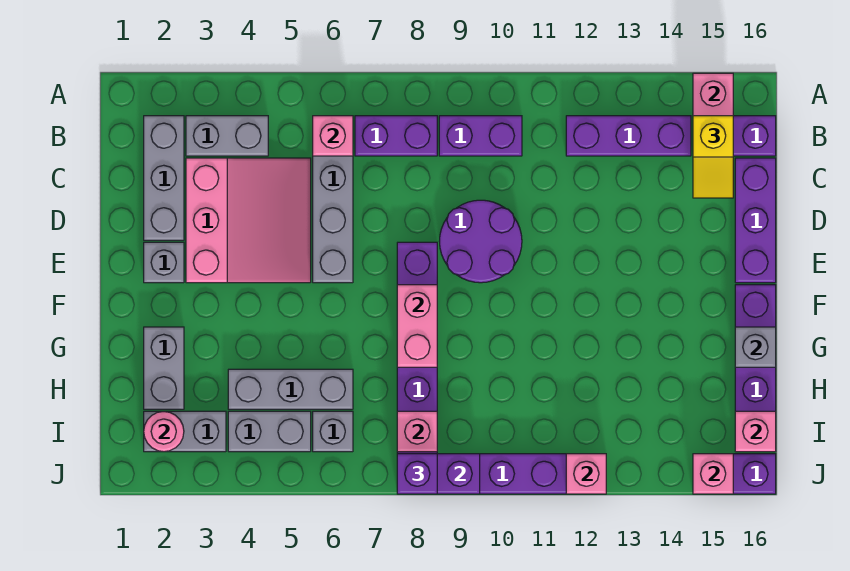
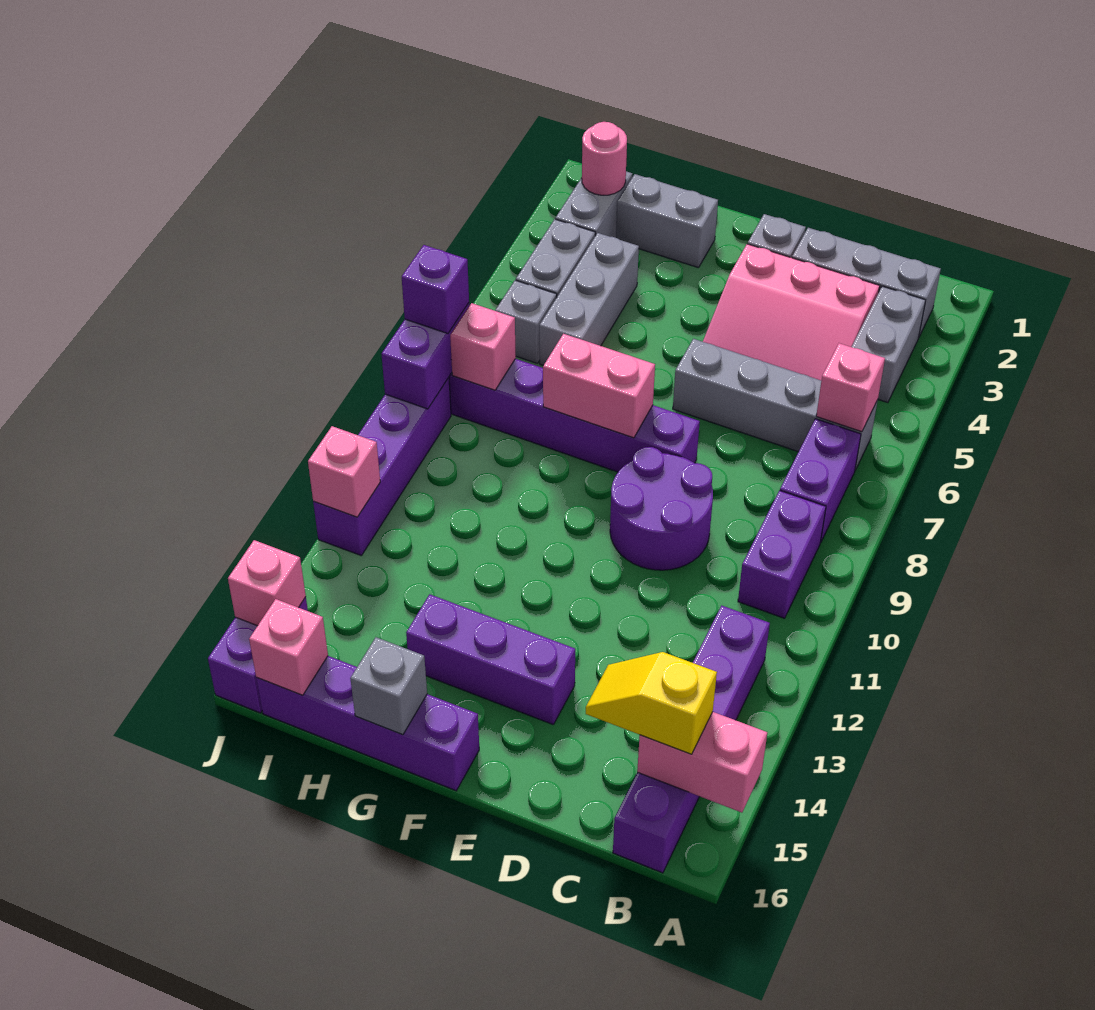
purple brick C16:E16 level 1 -> purple brick E14:G14 level 1

